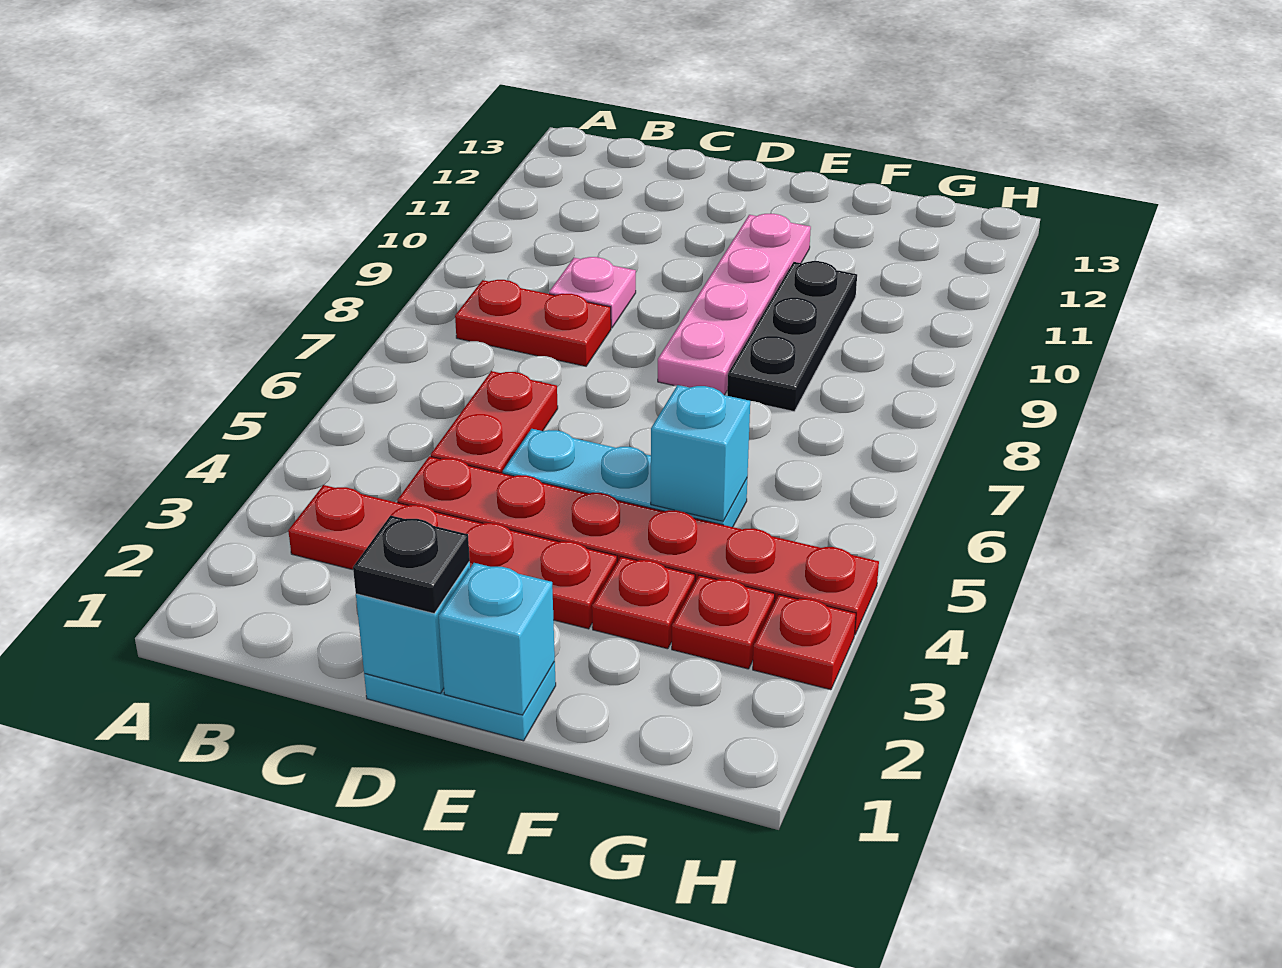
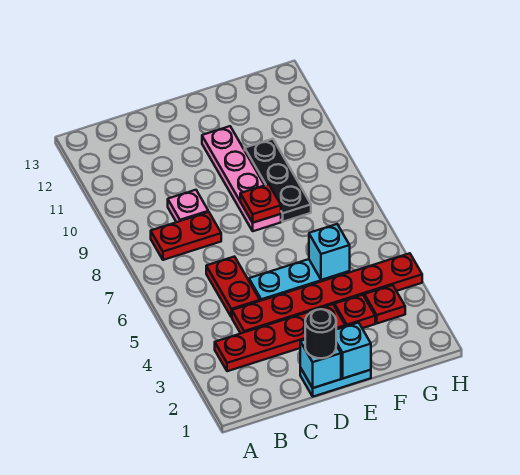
black plate D1 level 3 -> black round brick D1 level 3
red plate H3 level 1 -> red plate E8 level 2

